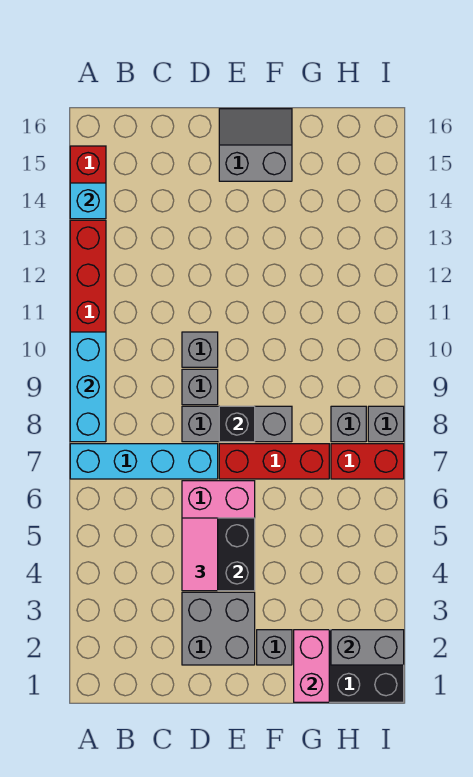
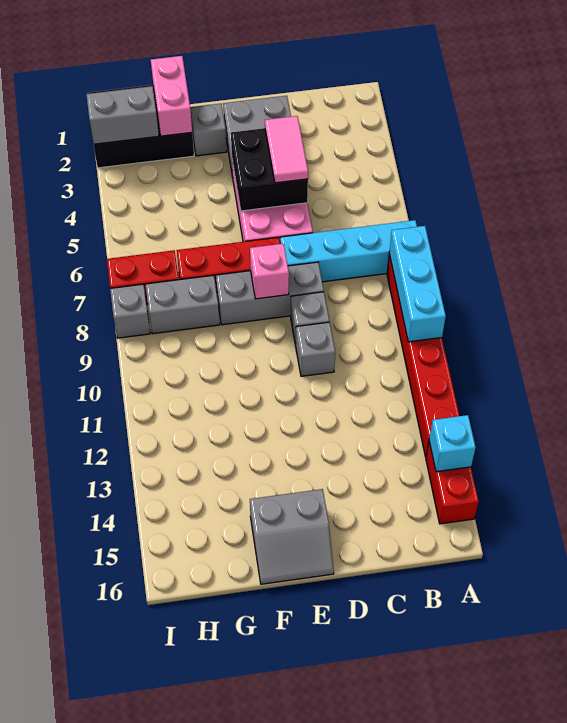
black brick E8 level 2 -> pink brick E8 level 2
grey brick H8 level 1 -> grey brick G8:H8 level 1

